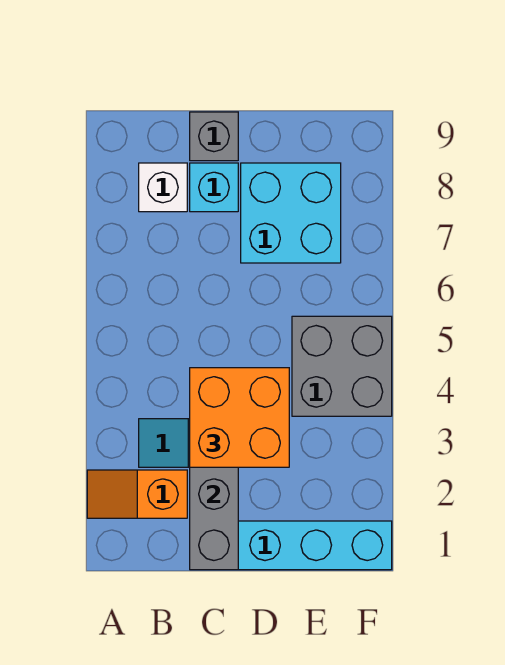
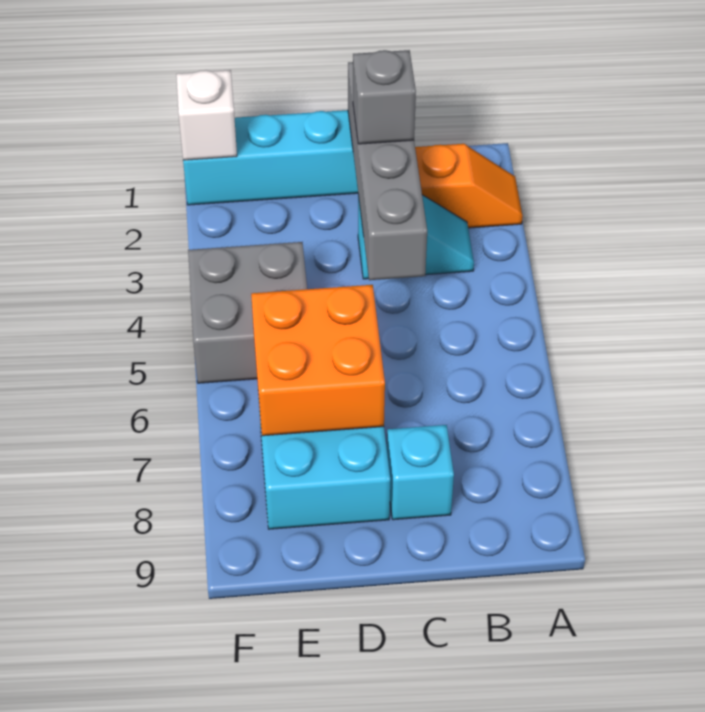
white brick B8 level 1 -> white brick F1 level 2
orange brick C3:D4 level 3 -> orange brick D6:E7 level 2
grey brick C9 level 1 -> grey brick C2 level 3

